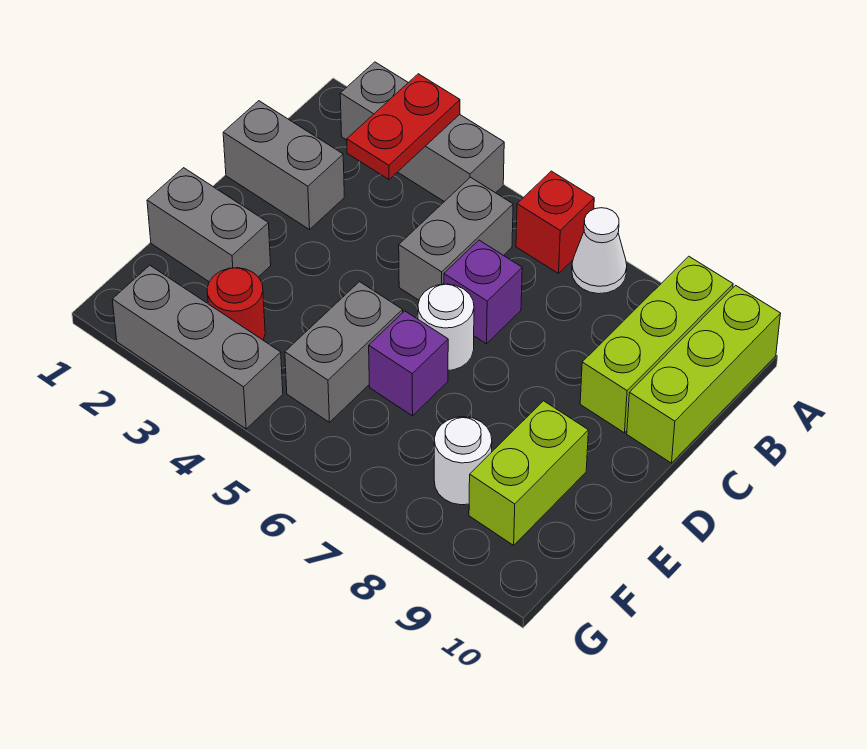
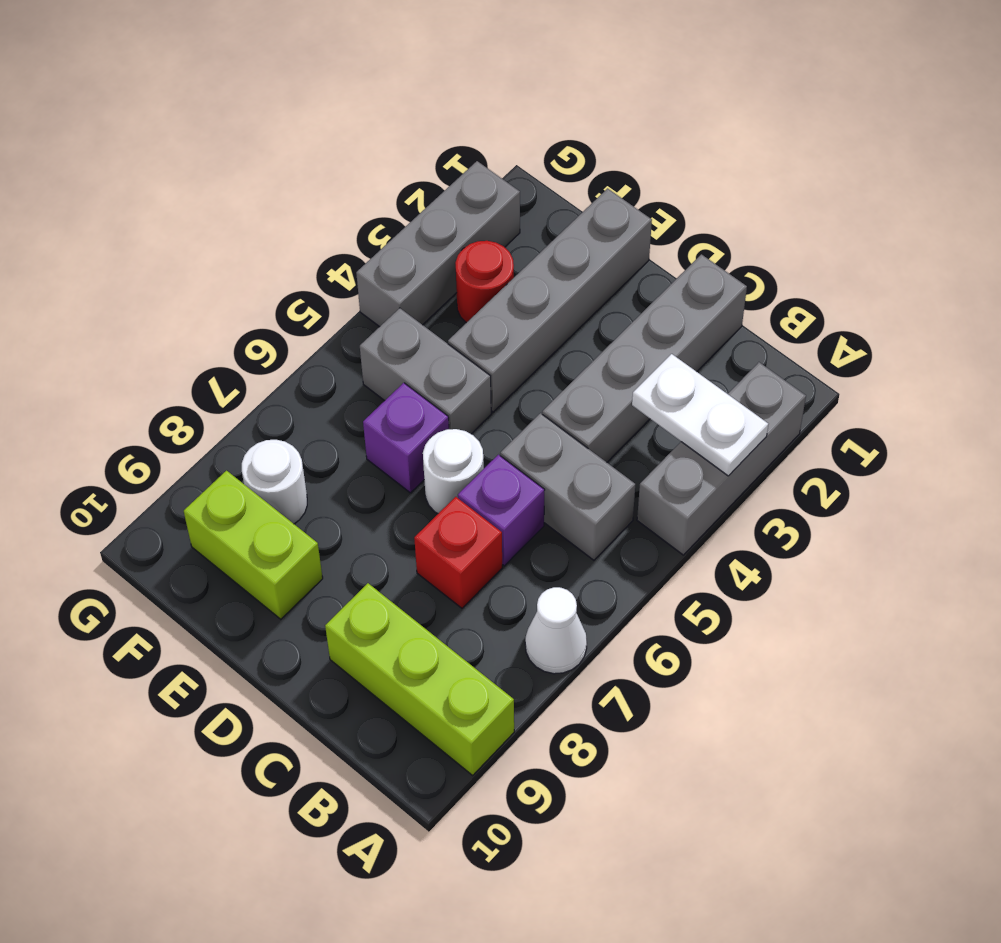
red plate A3:B3 level 2 -> white plate A3:B3 level 2
red brick A6 level 1 -> red brick C7 level 1
lime brick A10:C10 level 1 -> none
grey brick C1:C2 level 1 -> grey brick C1:C4 level 1
grey brick E1:E2 level 1 -> grey brick E1:E4 level 1

